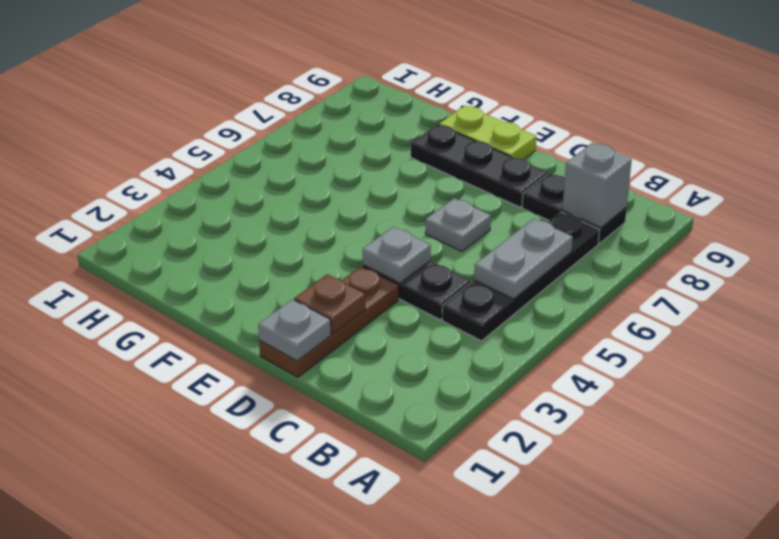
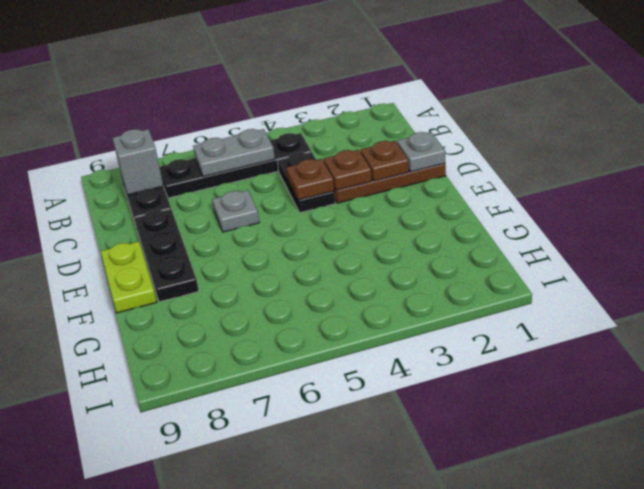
none -> brown plate D3 level 2
grey plate D4 level 2 -> brown plate D4 level 2

